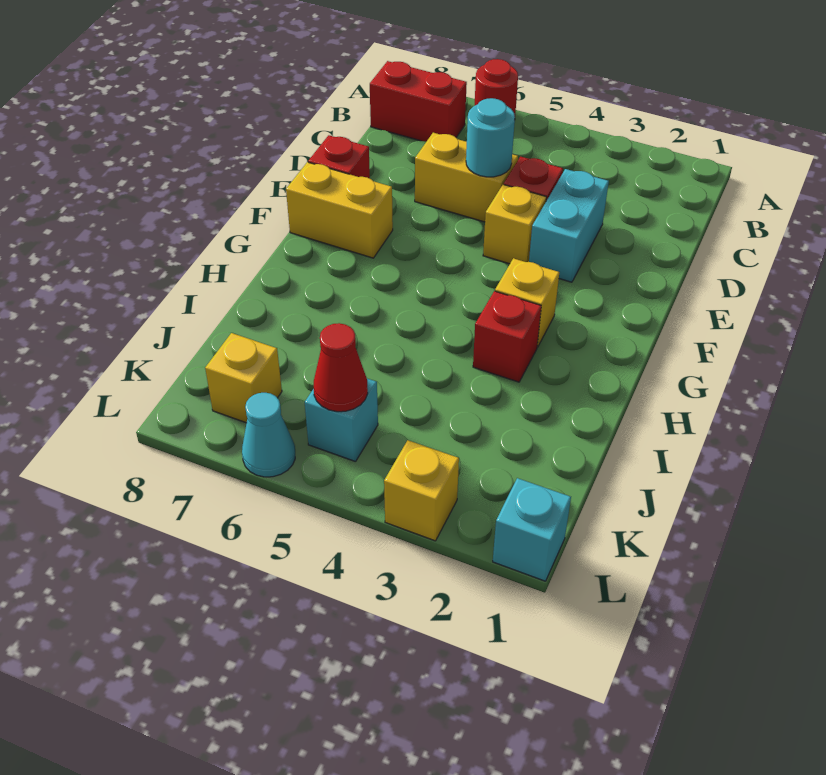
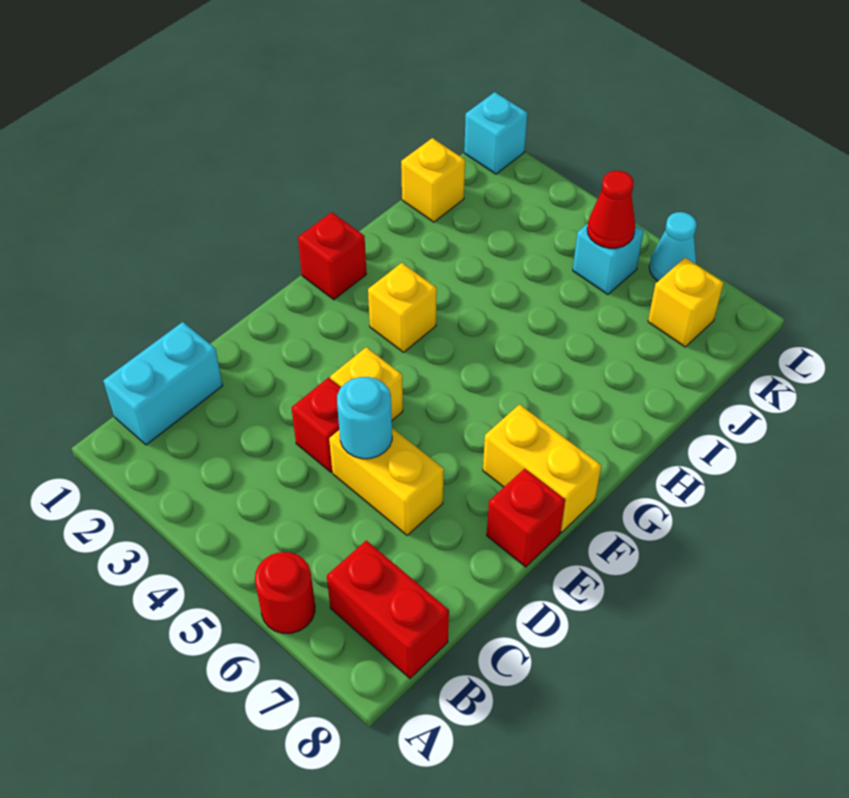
cyan brick D3:E3 level 1 -> cyan brick B1:C1 level 1
red brick H3 level 1 -> red brick G1 level 1
yellow brick L3 level 1 -> yellow brick J1 level 1

